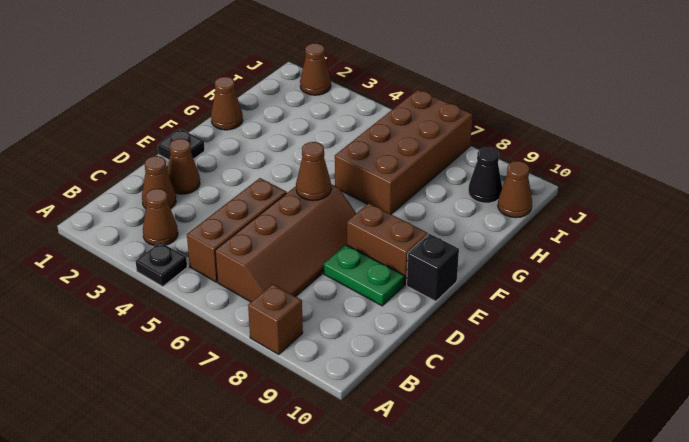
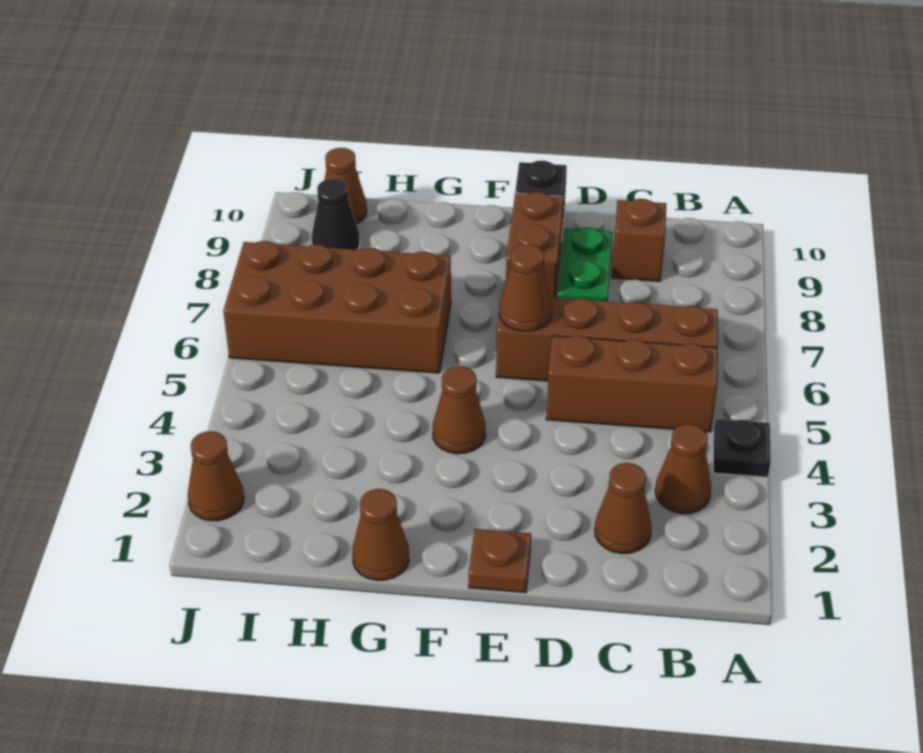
brown brick A8 level 1 -> brown brick C9 level 1
brown cone D2 level 1 -> brown cone F4 level 1
black plate E1 level 1 -> brown plate E1 level 1

